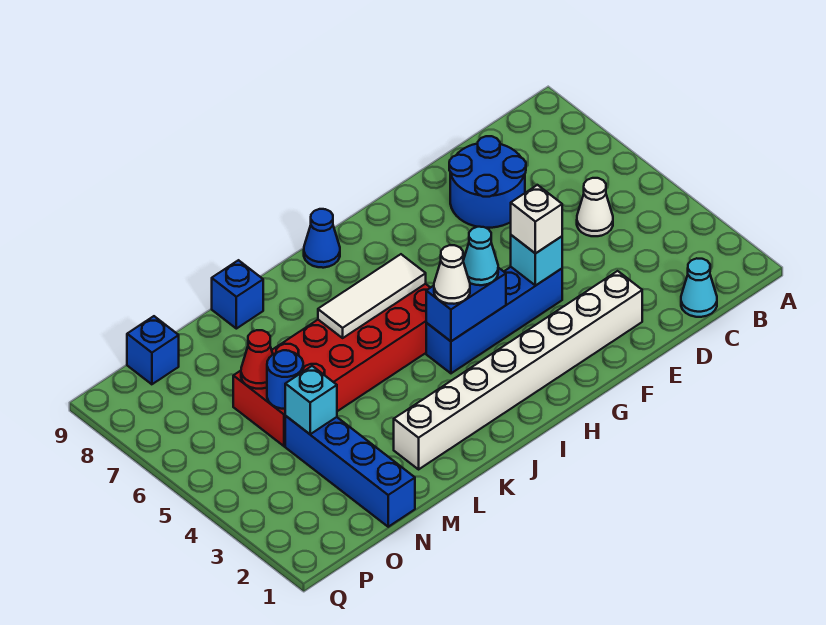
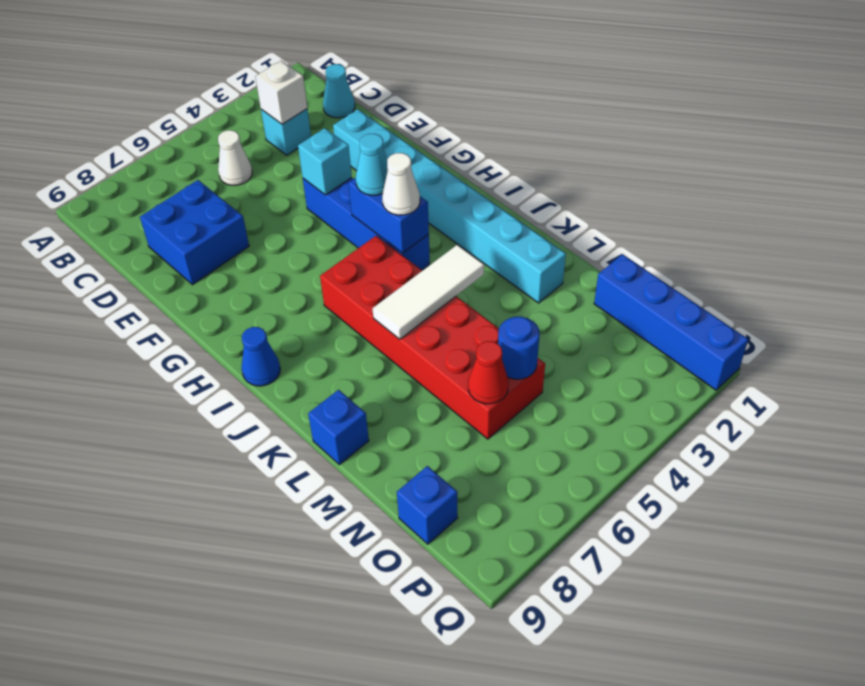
blue round brick D7:E8 level 1 -> blue brick D7:E8 level 1
white brick E2:L2 level 1 -> cyan brick E2:L2 level 1
white brick F4 level 3 -> white brick C3 level 2
white tile I6:K6 level 2 -> white tile K4:K6 level 2
blue brick N1:N4 level 1 -> blue brick N1:Q1 level 1
cyan brick N4 level 2 -> cyan brick C3 level 1

